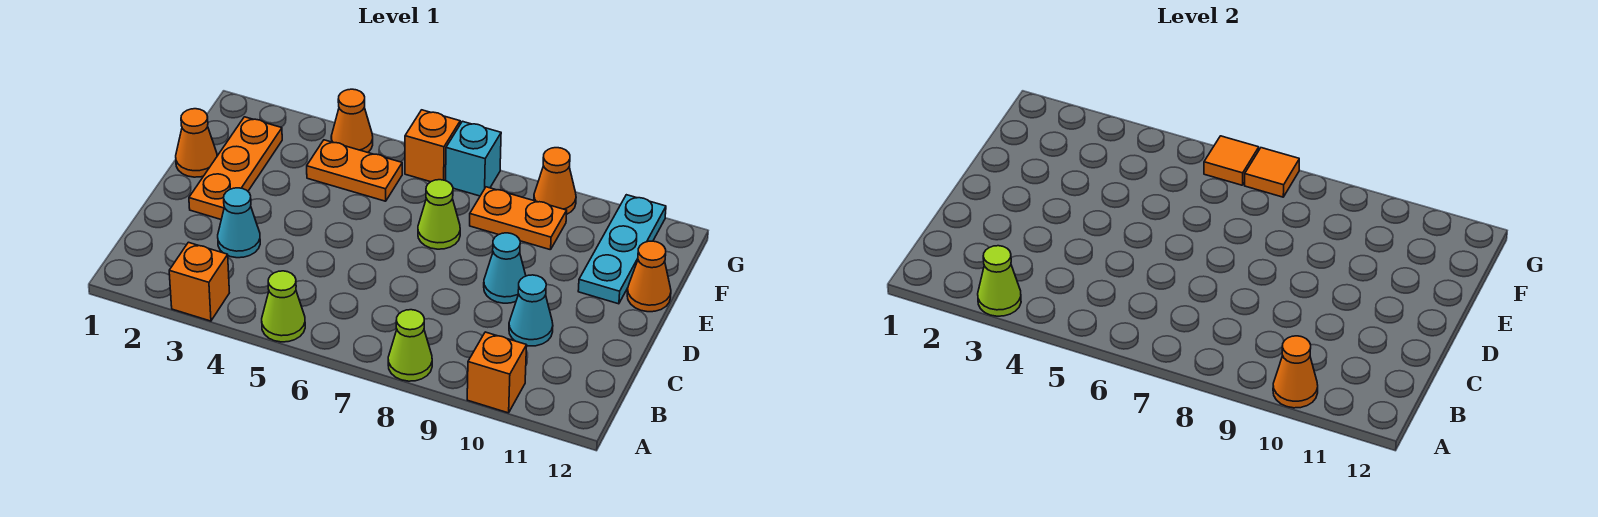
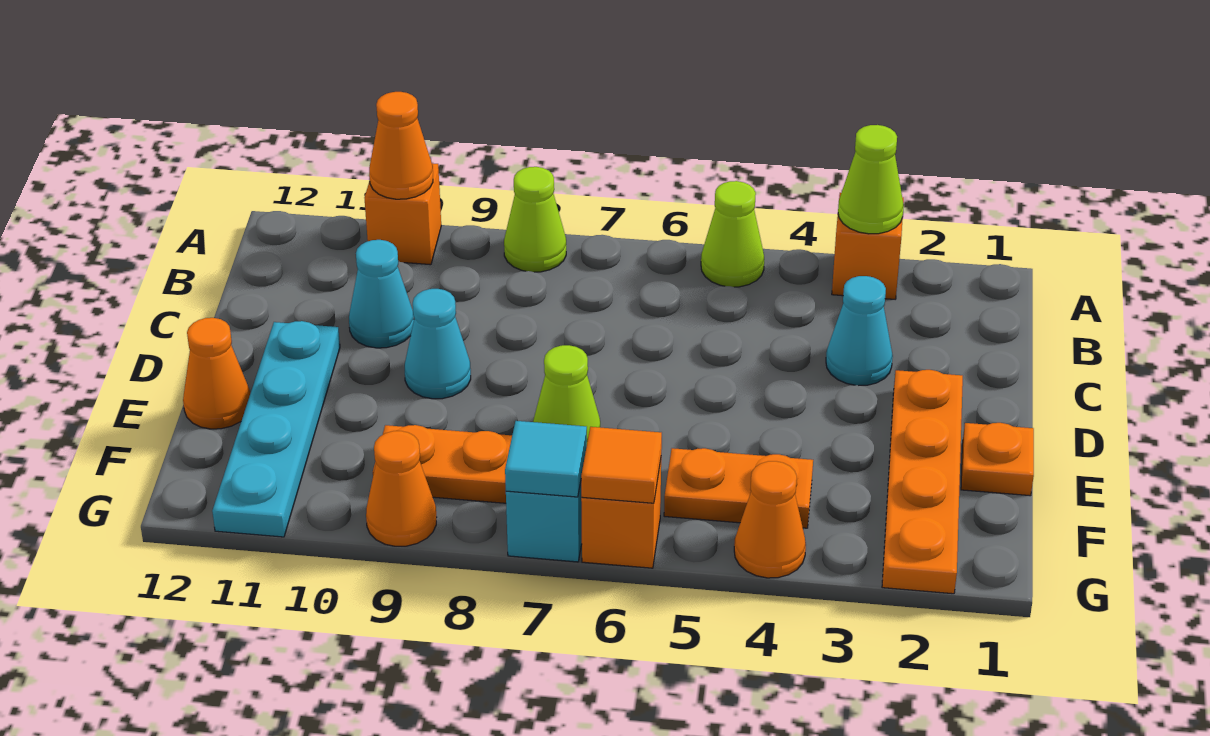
orange plate D2:F2 level 1 -> orange plate D2:G2 level 1
orange cone E1 level 1 -> orange plate E1 level 1
cyan plate E11:G11 level 1 -> cyan plate D11:G11 level 1
orange tile G7 level 2 -> cyan tile G7 level 2

